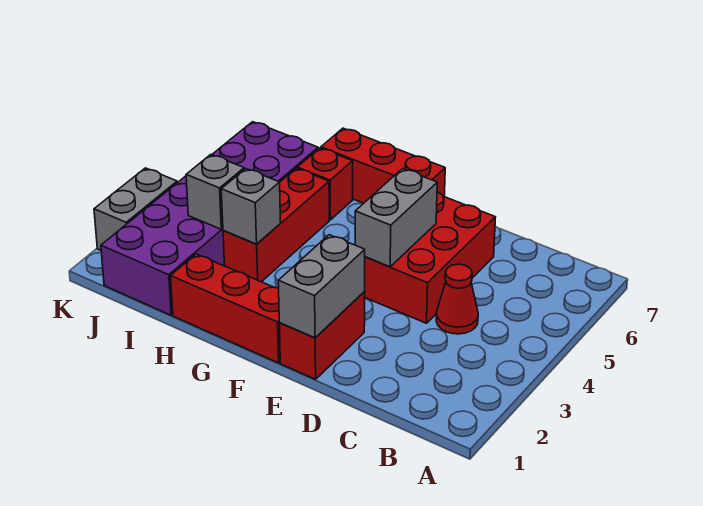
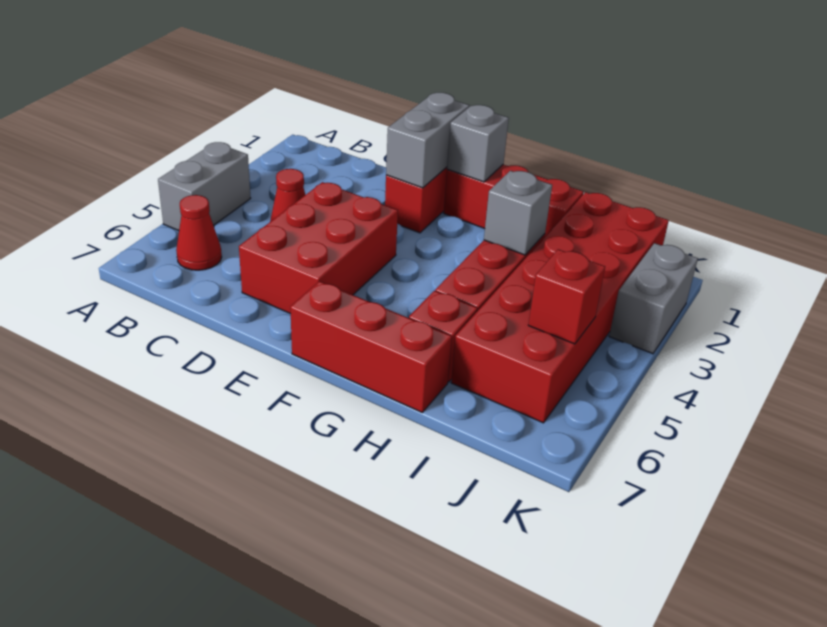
none -> red cone B6 level 1
grey brick E4:E5 level 2 -> grey brick A4:A5 level 1
purple brick I1:J6 level 1 -> red brick I1:J6 level 1
grey brick I3 level 2 -> grey brick F1 level 2
none -> red brick J5 level 2

